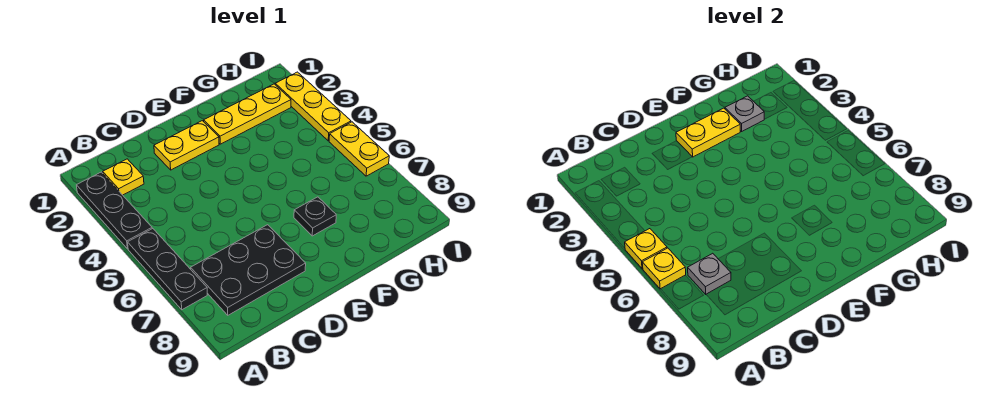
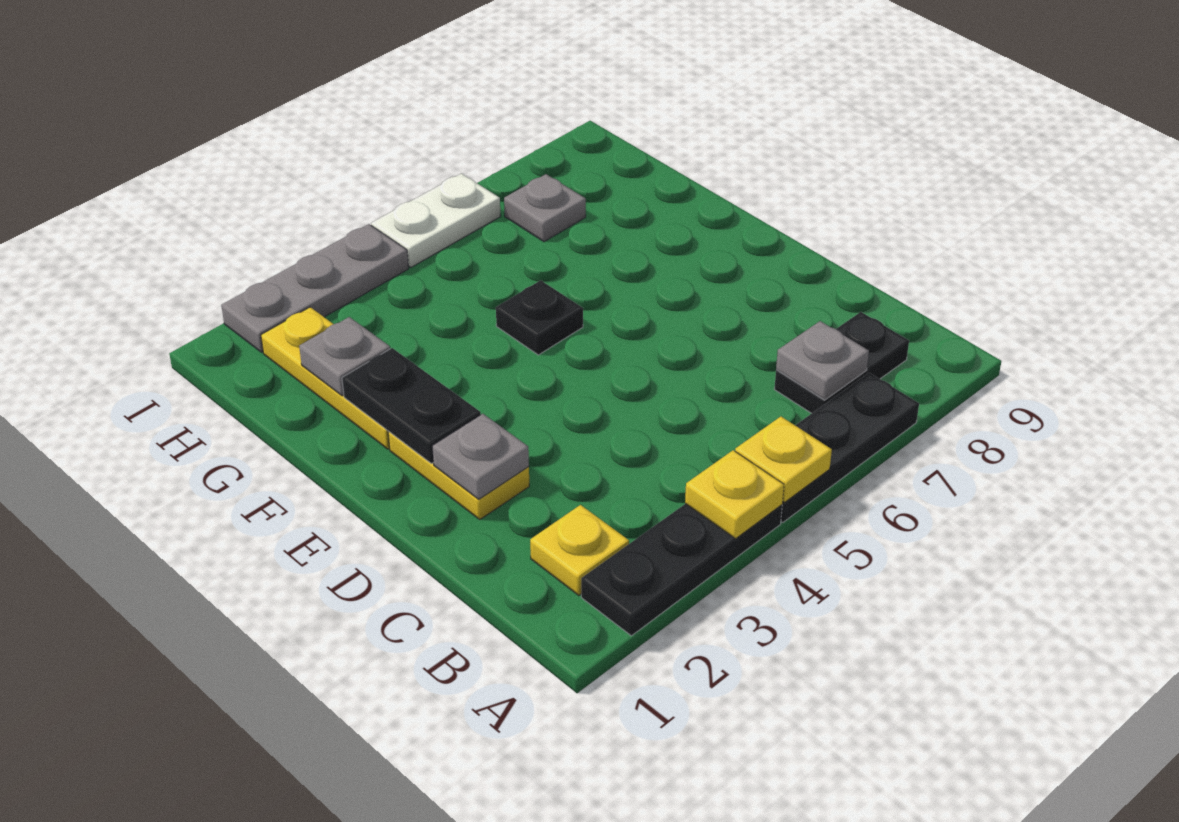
yellow plate A6 level 2 -> yellow plate A4 level 2
black plate B7:D8 level 1 -> black plate B7:B8 level 1
none -> grey plate D2 level 2
yellow plate E2:F2 level 2 -> black plate E2:F2 level 2
black plate F7 level 1 -> black plate F5 level 1
none -> grey plate H7 level 1
yellow plate I2:I4 level 1 -> grey plate I2:I4 level 1
yellow plate I5:I6 level 1 -> white plate I5:I6 level 1

